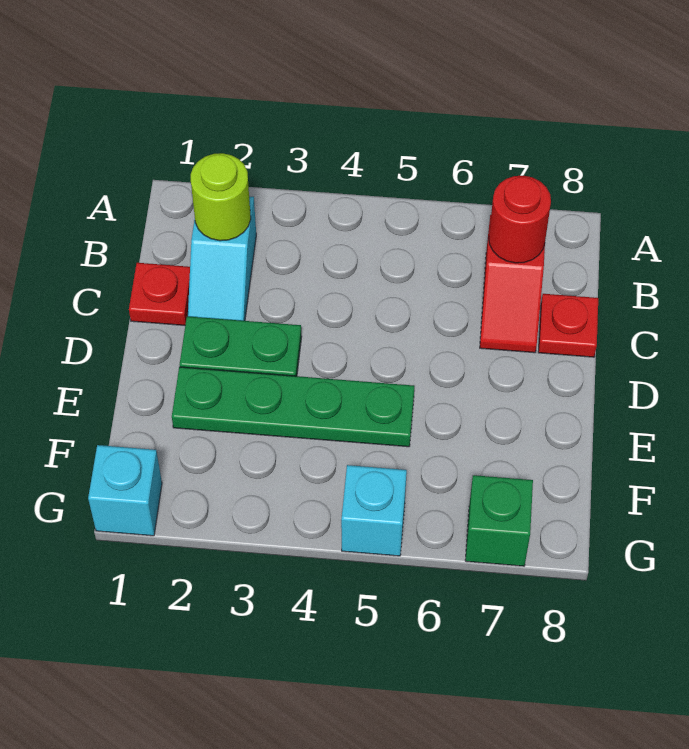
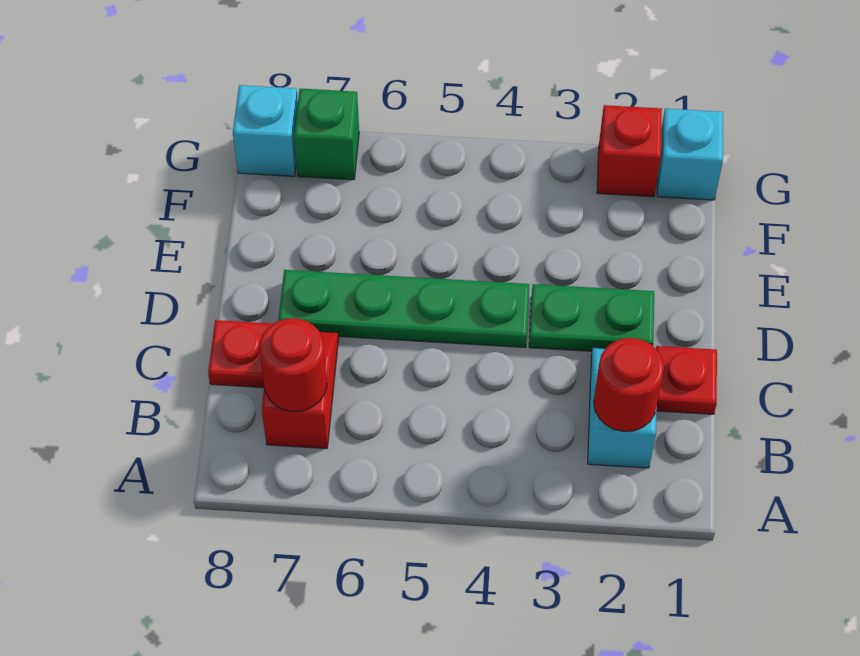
lime round brick B2 level 2 -> red round brick B2 level 2
green plate E2:E5 level 1 -> green plate D4:D7 level 1
none -> red brick G2 level 1
cyan brick G5 level 1 -> cyan brick G8 level 1

